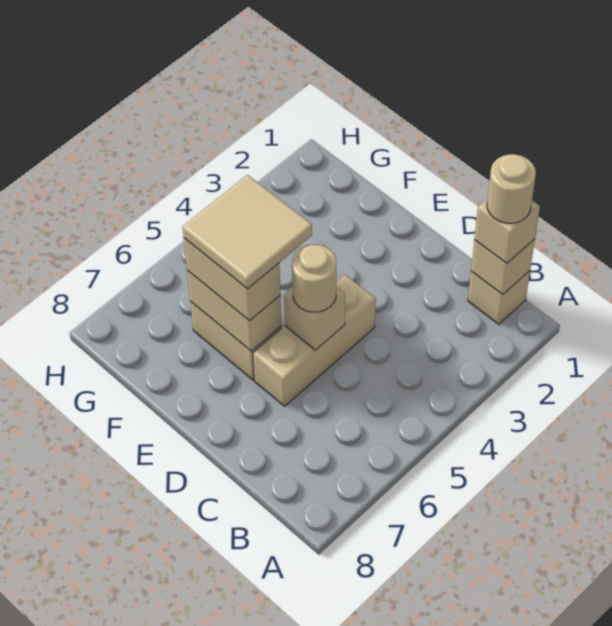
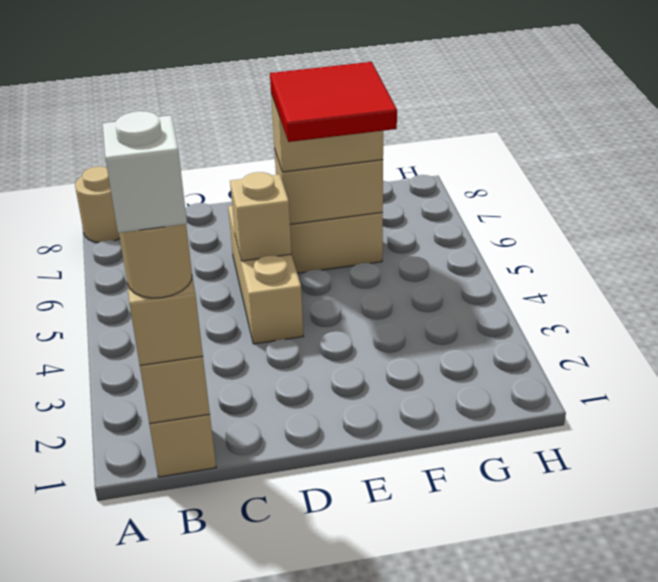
none -> white brick B1 level 5
tan round brick D5 level 3 -> tan round brick A8 level 1
tan tile E5:F6 level 4 -> red tile E5:F6 level 4

